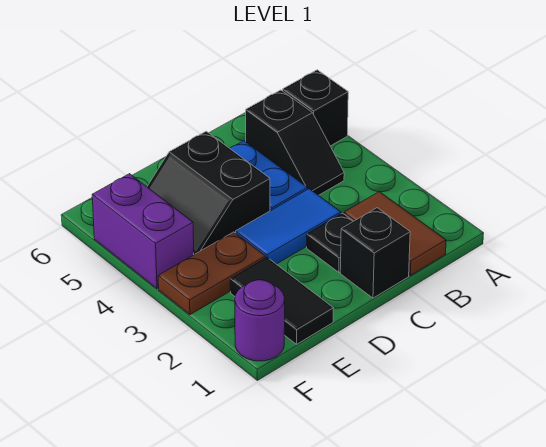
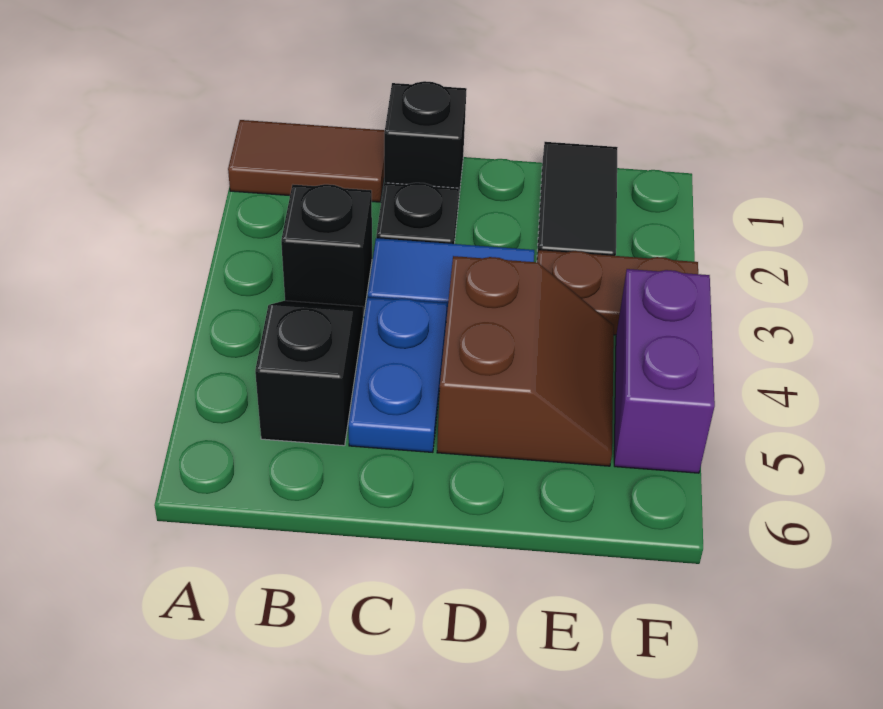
black brick A5 level 1 -> black brick B3 level 1
brown tile B1:B2 level 1 -> brown tile A1:B1 level 1
black slope D4:E5 level 1 top D -> brown slope D4:E5 level 1 top D
purple round brick F1 level 1 -> none

